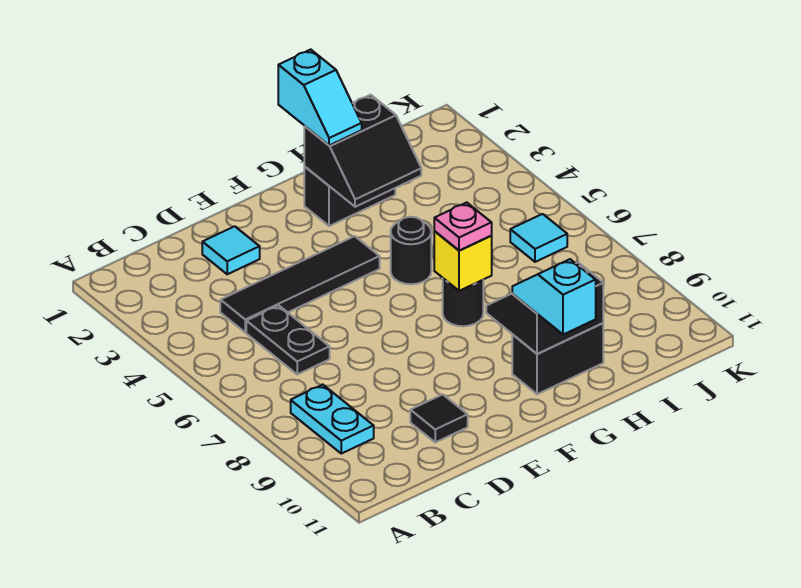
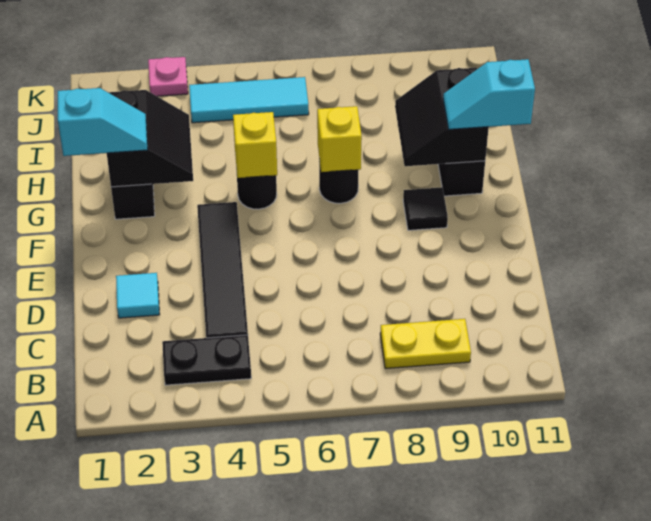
cyan plate B8:B9 level 1 -> yellow plate B8:B9 level 1
black plate C5:C6 level 1 -> black plate B3:B4 level 1
black tile D10 level 1 -> black tile F9 level 1
none -> yellow brick G5 level 2
pink plate G7 level 3 -> pink plate K3 level 1
cyan tile J6 level 1 -> cyan tile J4:J6 level 1

